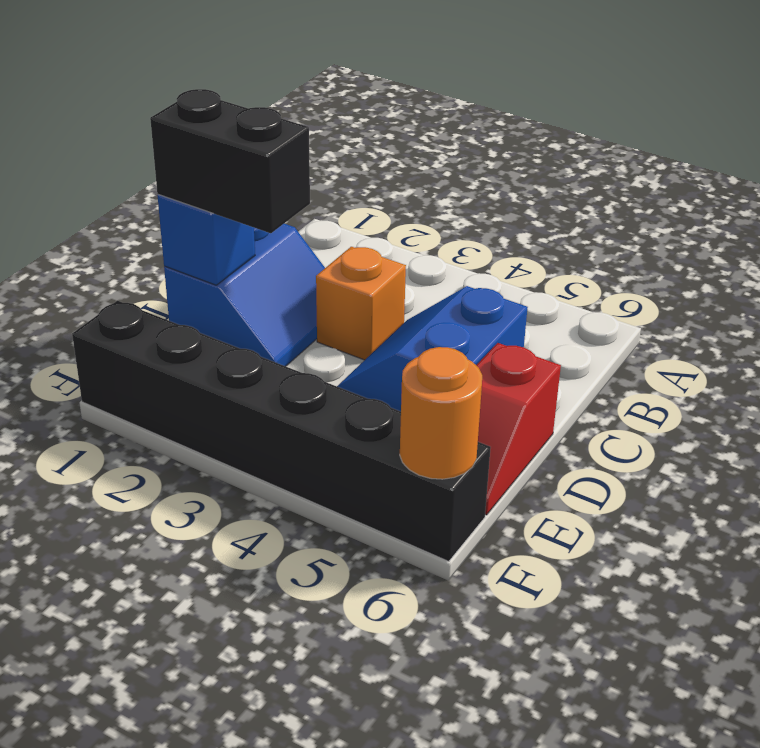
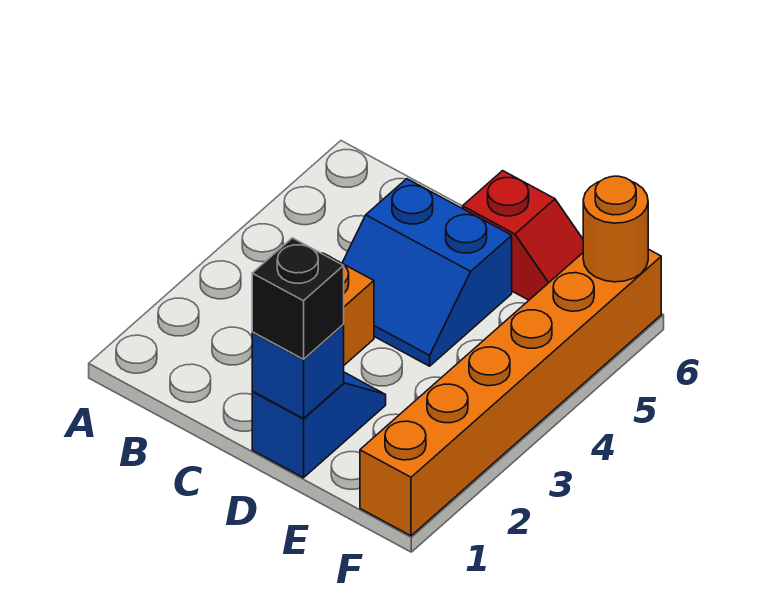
blue slope C1:D2 level 1 top 1 -> blue slope D1:D2 level 1 top 1
black brick D1:D2 level 3 -> black brick D1 level 3
black brick F1:F6 level 1 -> orange brick F1:F6 level 1

